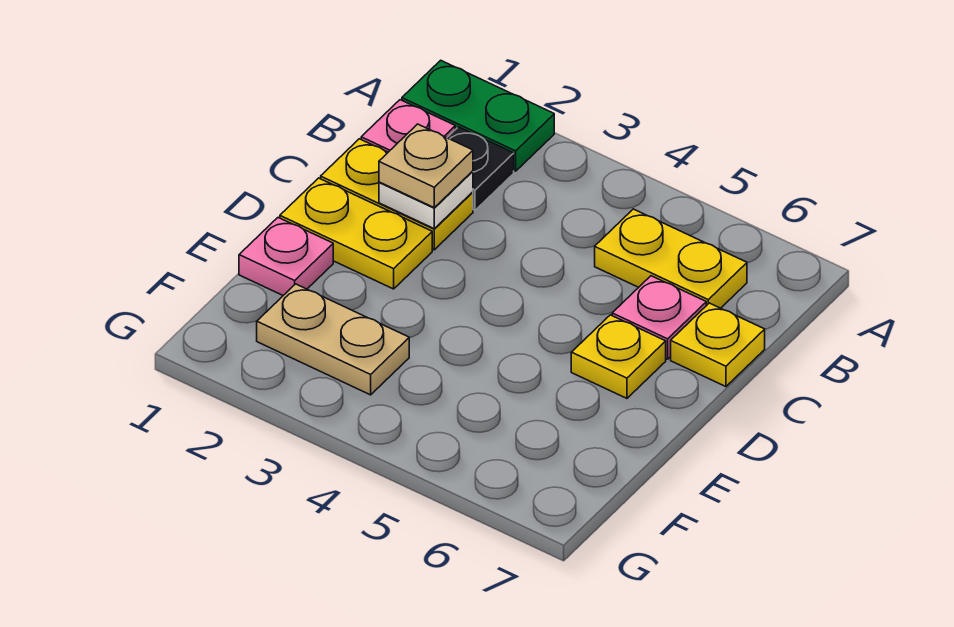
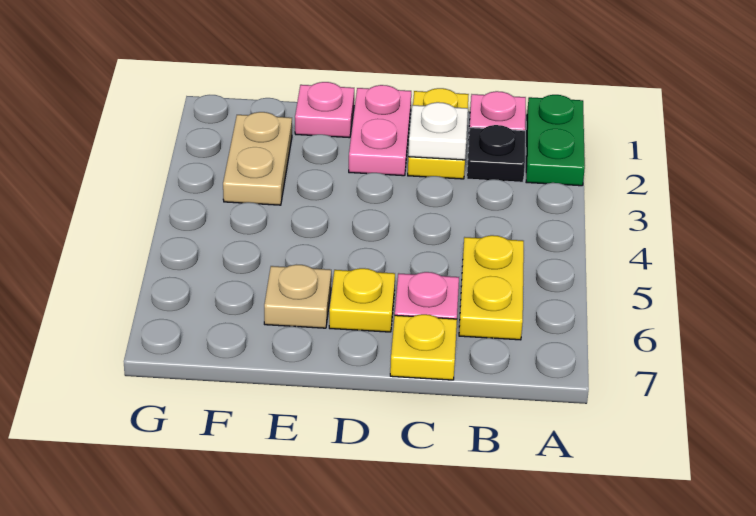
tan plate C2 level 3 -> tan plate E6 level 1
yellow plate D1:D2 level 1 -> pink plate D1:D2 level 1

